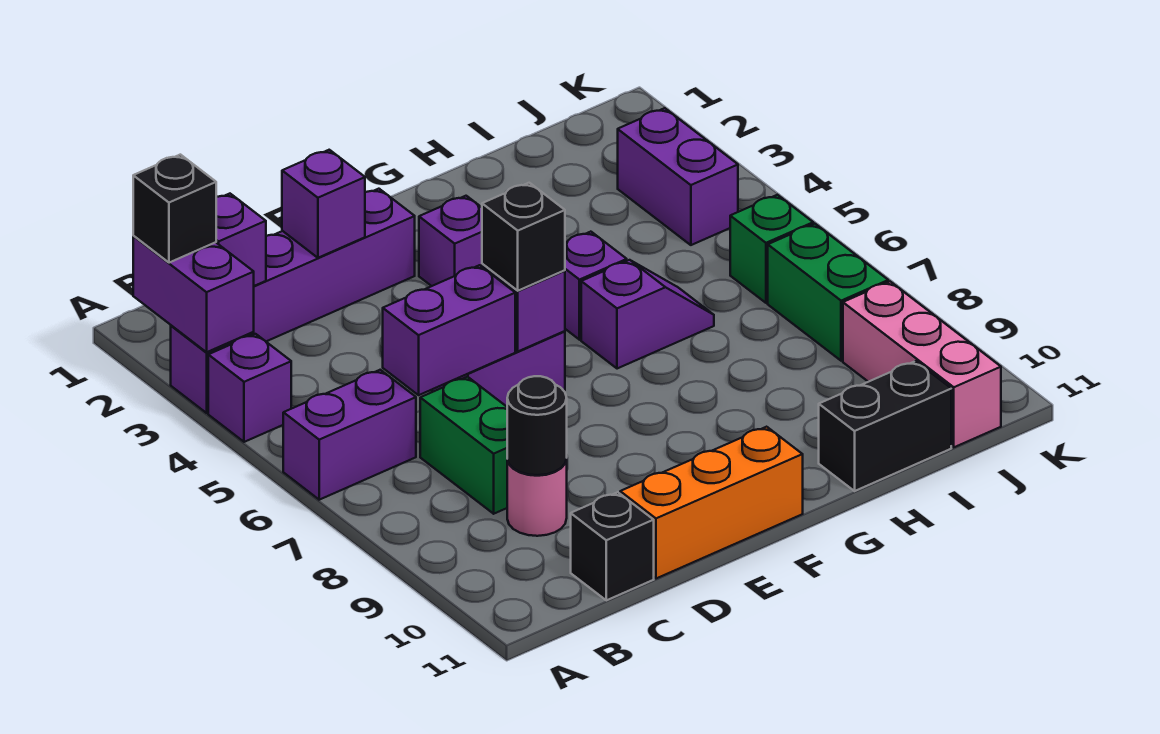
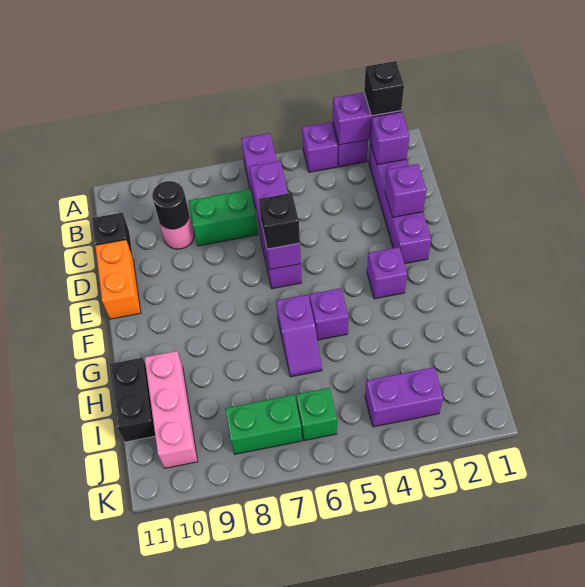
orange brick D11:F11 level 1 -> orange brick D11:E11 level 1
pink brick J9:J11 level 1 -> pink brick H10:J10 level 1

